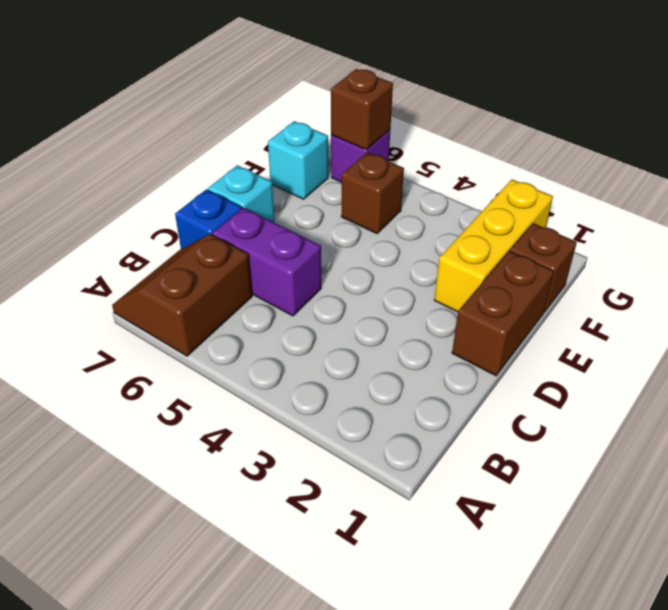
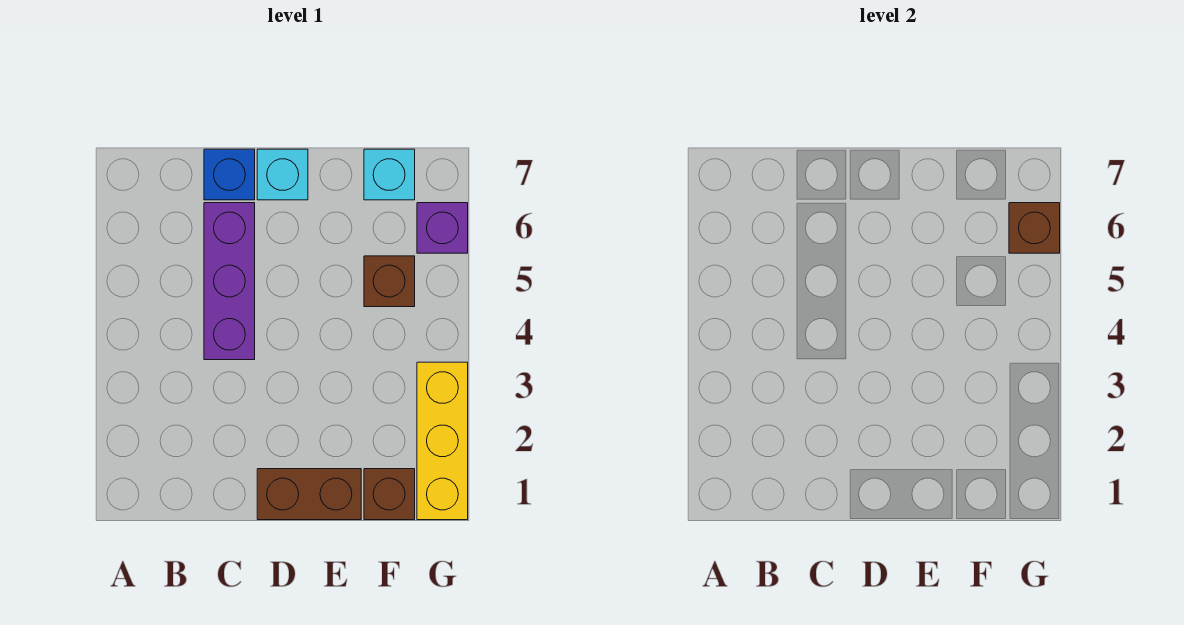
brown slope A6:B7 level 1 top 6 -> none
purple brick C5:C6 level 1 -> purple brick C4:C6 level 1
yellow brick E2:G2 level 1 -> yellow brick G1:G3 level 1

